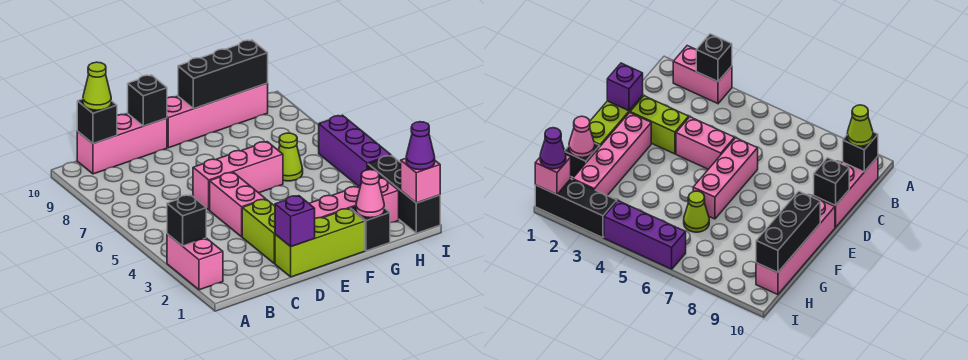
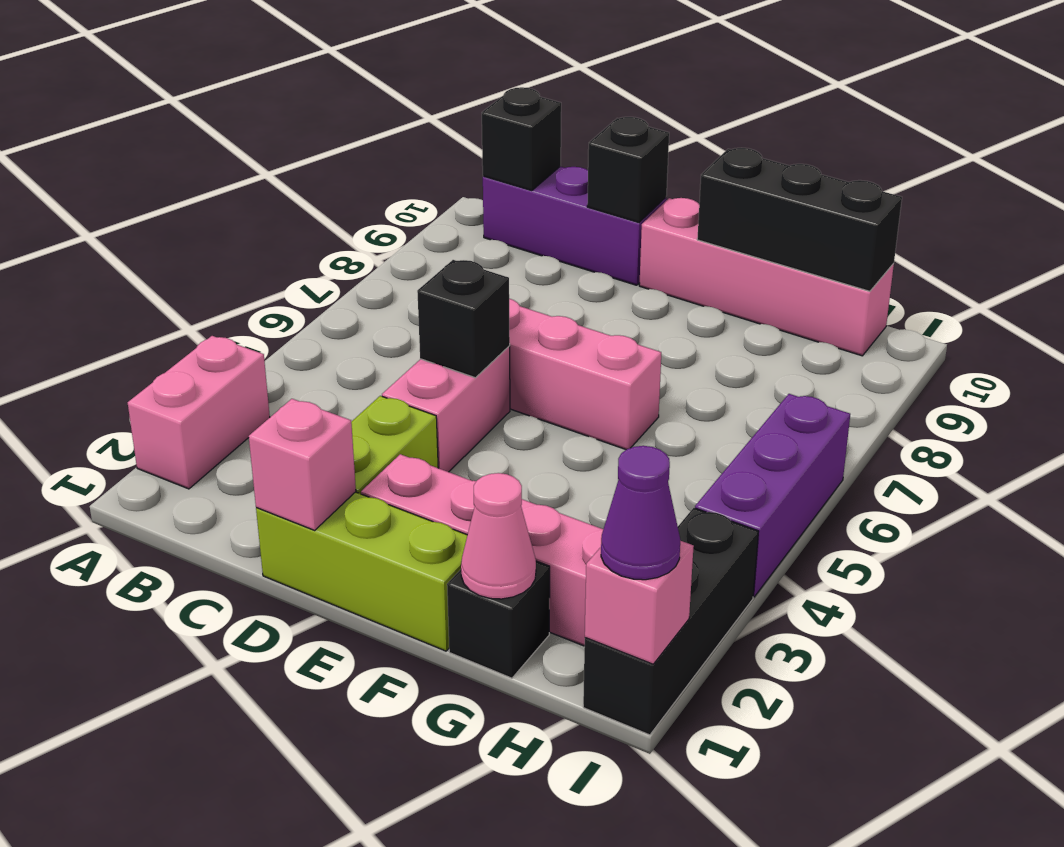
black brick A3 level 2 -> black brick D5 level 2
pink brick B10:D10 level 1 -> purple brick B10:D10 level 1
lime cone B10 level 3 -> none
purple brick D1 level 2 -> pink brick D1 level 2
lime cone G6 level 1 -> none

